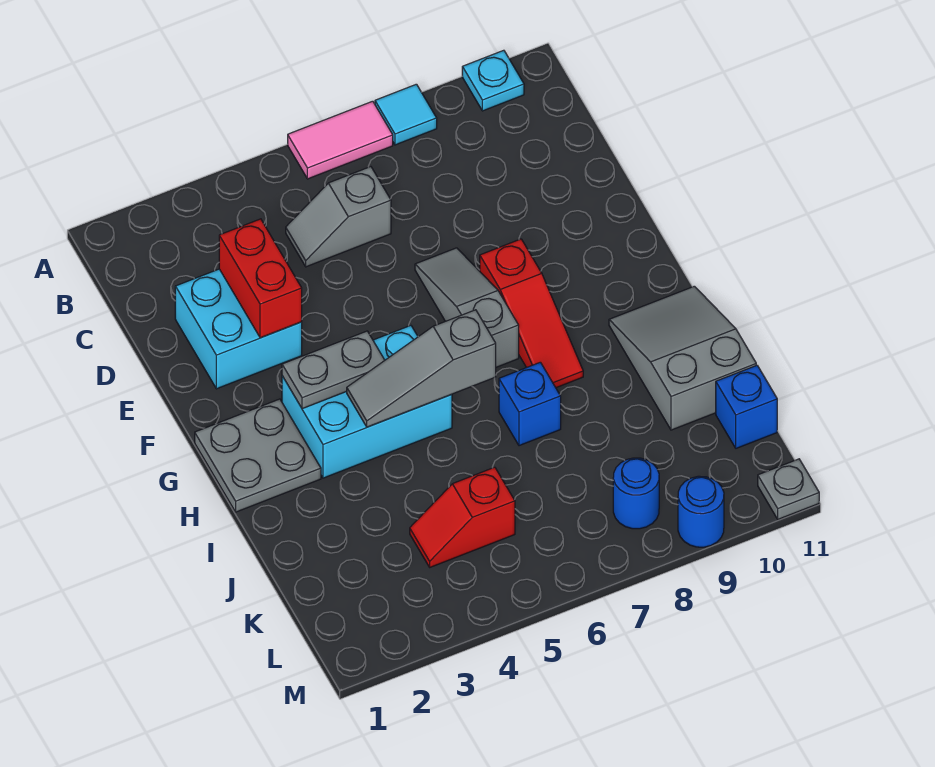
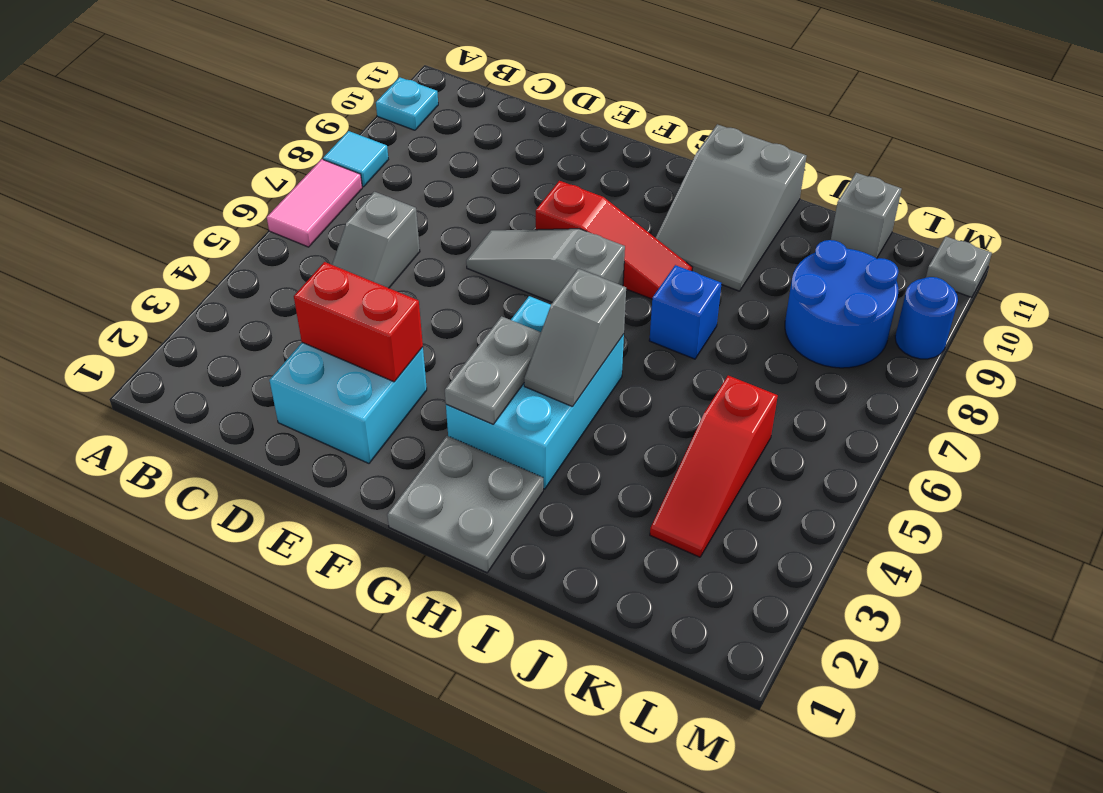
grey slope H4:H6 level 2 top 6 -> grey slope H4:H5 level 2 top 5
grey slope H10:J11 level 1 top J -> grey slope H9:I11 level 1 top 11
red slope K4:K5 level 1 top 5 -> red slope K3:K5 level 1 top 5
blue brick K11 level 1 -> grey brick K11 level 1
blue round brick L8 level 1 -> blue round brick K8:L9 level 1

